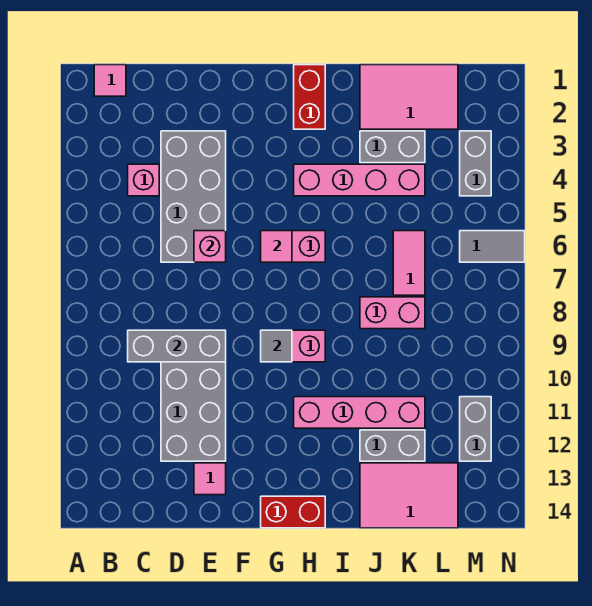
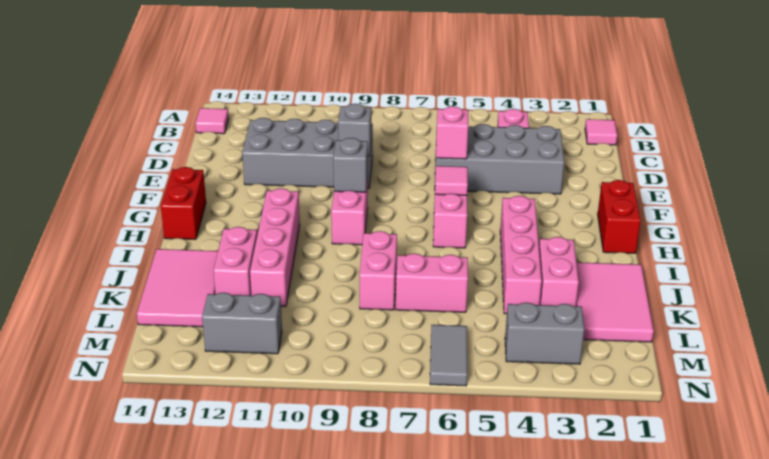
grey brick C9:E9 level 2 -> grey brick E9 level 2
pink tile E13 level 1 -> pink tile B14 level 1
grey tile G9 level 2 -> grey brick G9 level 2
red brick H1:H2 level 1 -> red brick G1:H1 level 1
grey brick J3:K3 level 1 -> pink brick J3:K3 level 1
grey brick J12:K12 level 1 -> pink brick J12:K12 level 1
pink tile K6:K7 level 1 -> pink brick K6:K7 level 1

